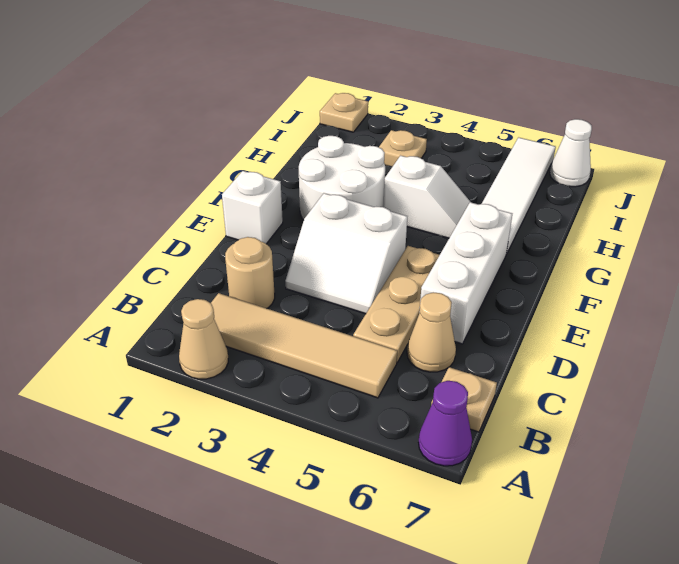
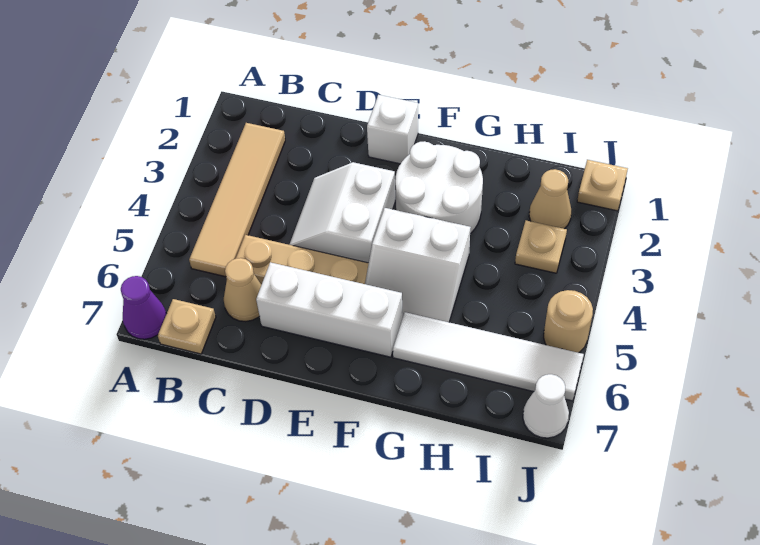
tan cone A2 level 1 -> tan cone I2 level 1
tan round brick C2 level 1 -> tan round brick J5 level 1
white slope G4:G5 level 1 top 4 -> white slope F4:G5 level 1 top 4

